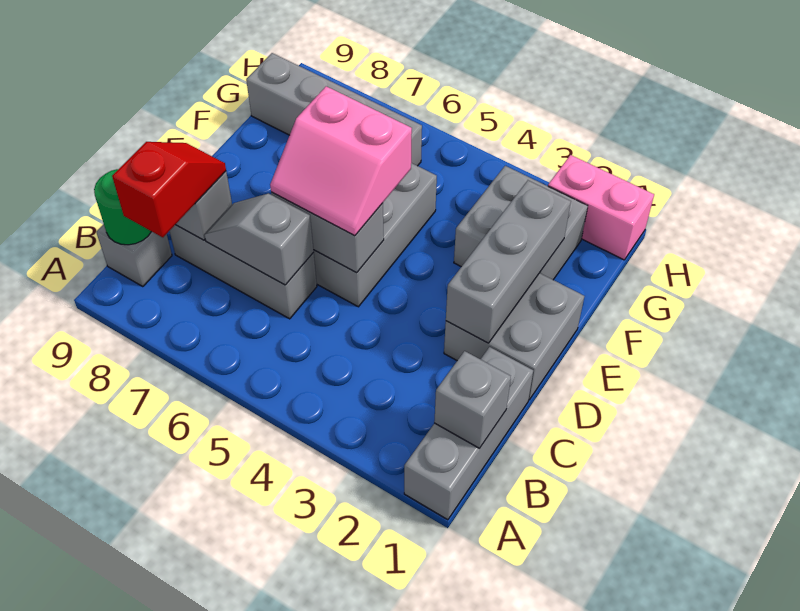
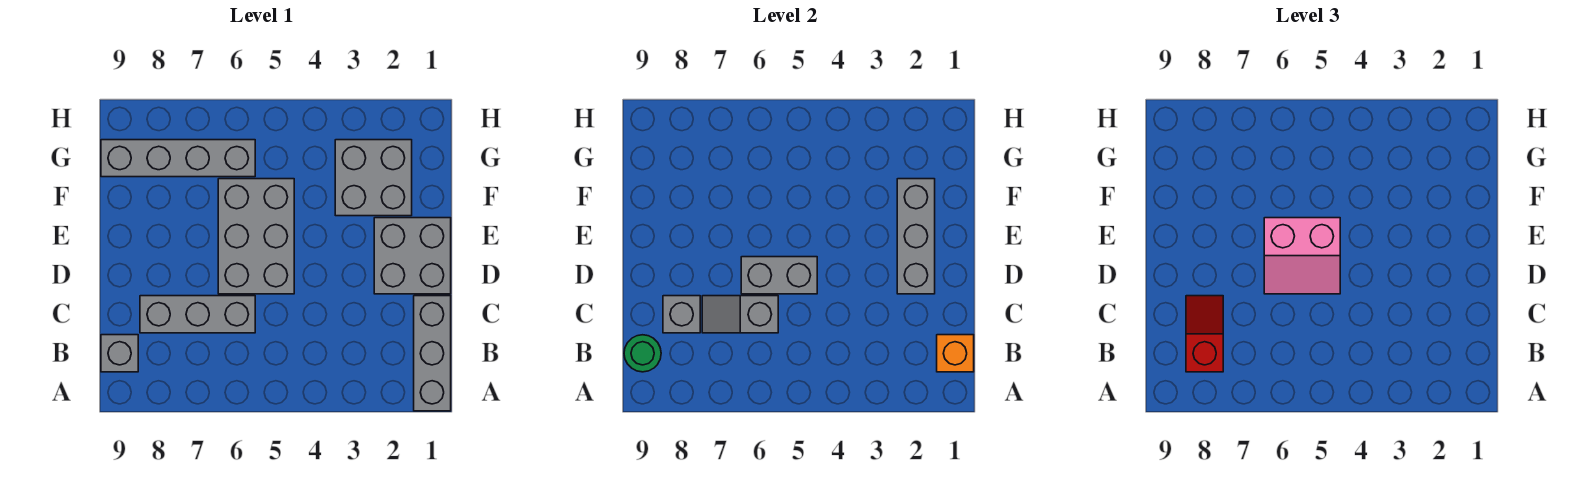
grey brick B1 level 2 -> orange brick B1 level 2
pink brick H1:H2 level 1 -> none

